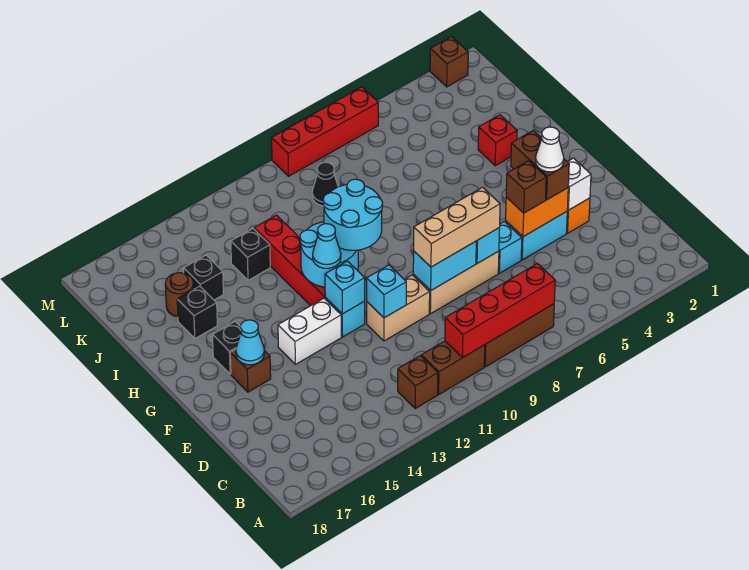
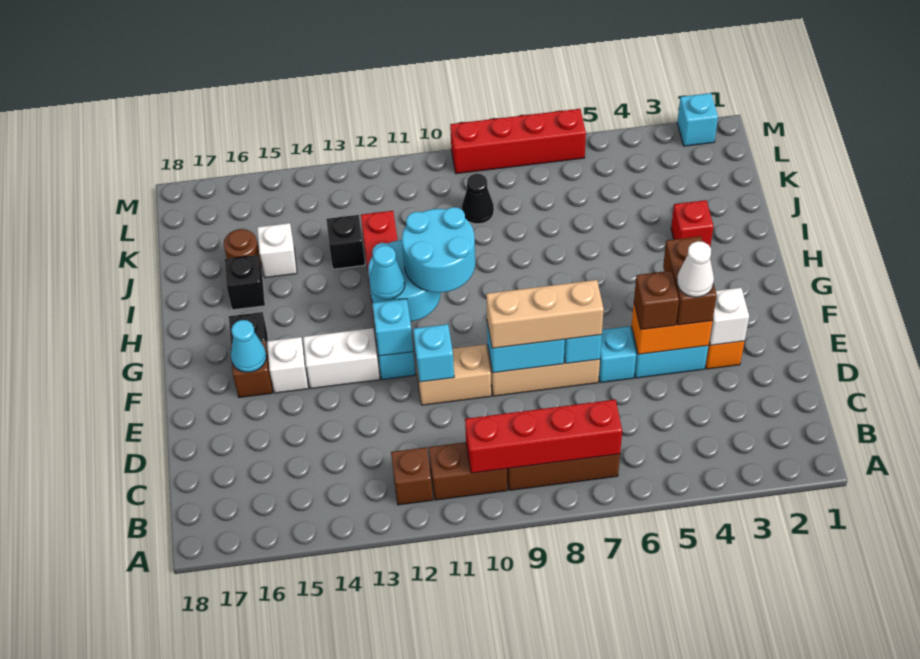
none -> white brick F15 level 1
black brick J15 level 1 -> white brick J15 level 1
brown brick M2 level 1 -> cyan brick M2 level 1

